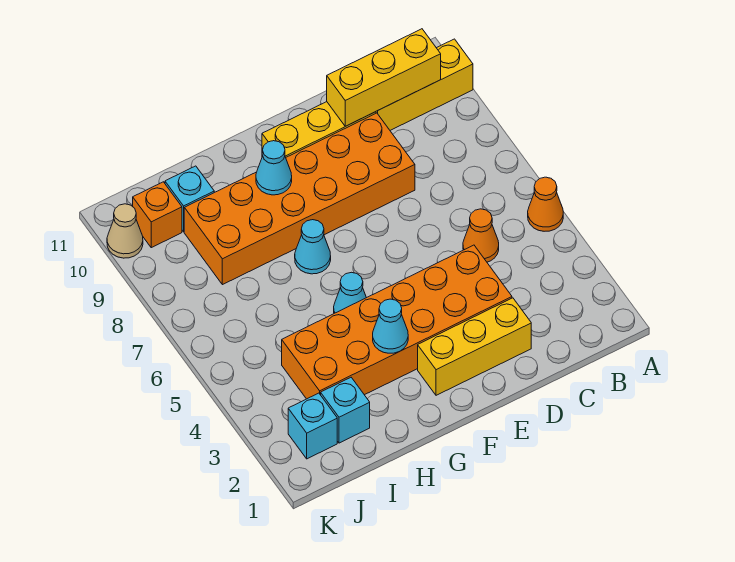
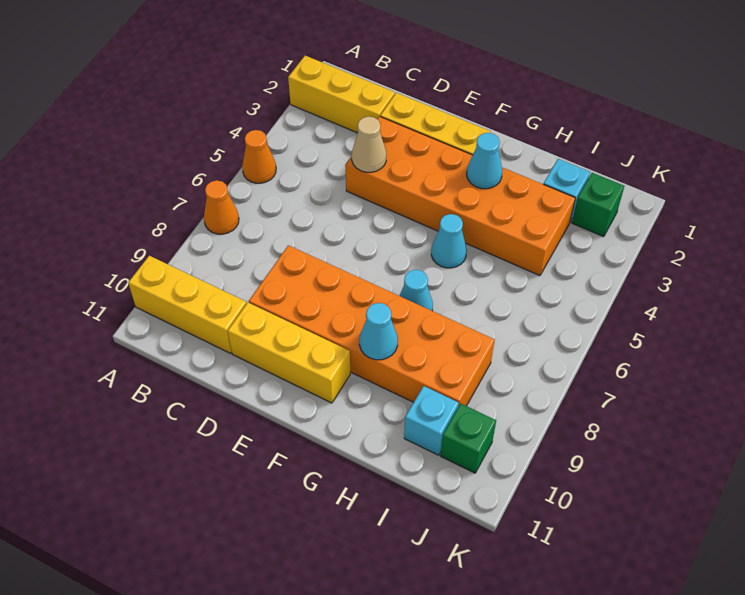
yellow brick B10:D10 level 2 -> yellow brick A2:C2 level 1
orange cone C5 level 1 -> orange cone A7 level 1
cyan brick J2 level 1 -> green brick J2 level 1
orange brick J10 level 1 -> green brick J10 level 1
tan cone K10 level 1 -> tan cone D4 level 2

